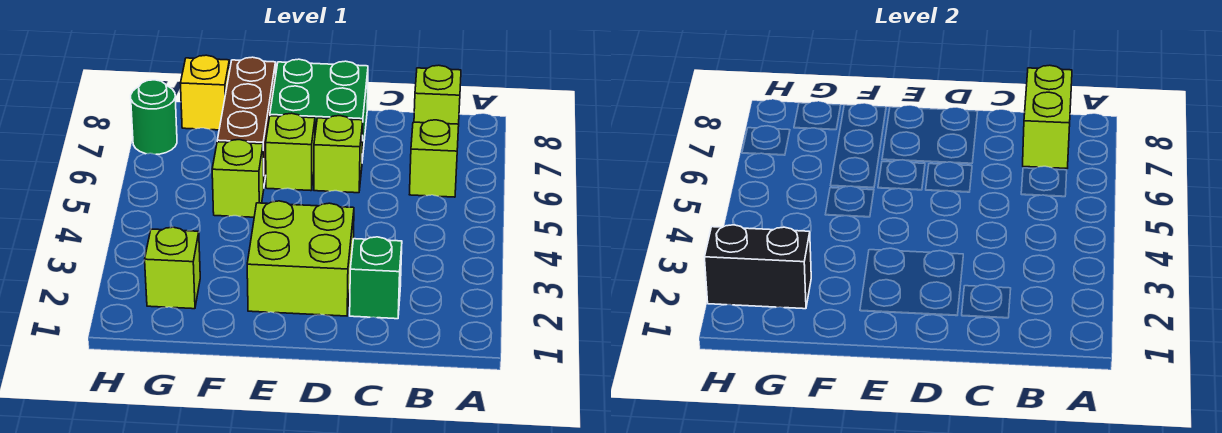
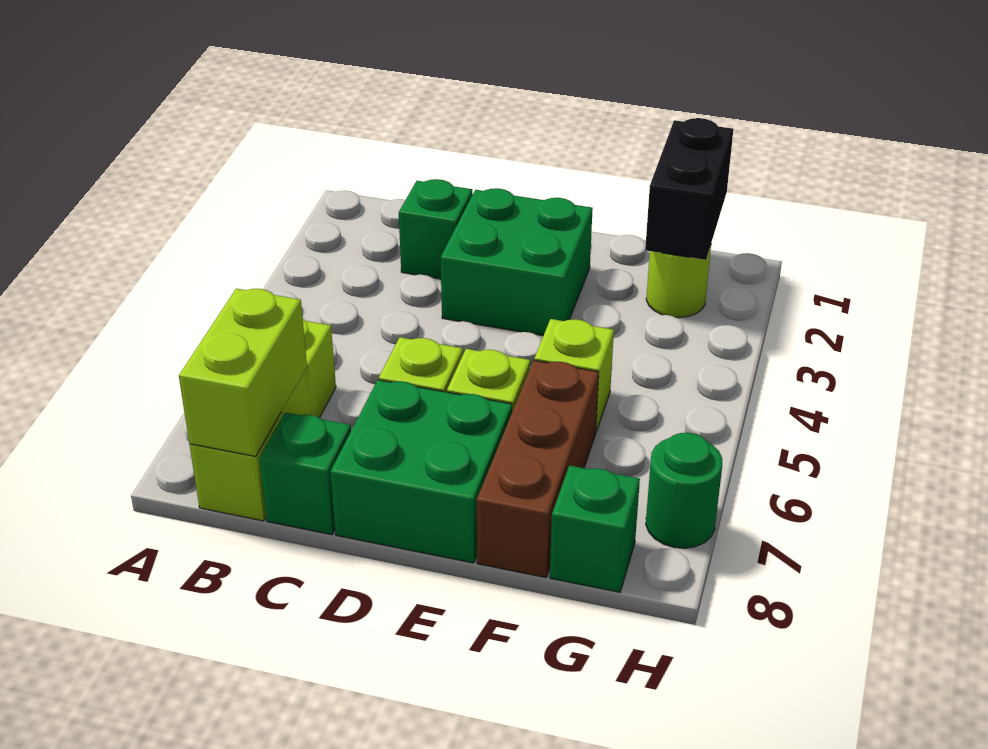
none -> green brick C8 level 1
lime brick D2:E3 level 1 -> green brick D2:E3 level 1
lime brick G2 level 1 -> lime round brick G2 level 1
black brick G2:H2 level 2 -> black brick G1:G2 level 2
yellow brick G8 level 1 -> green brick G8 level 1

